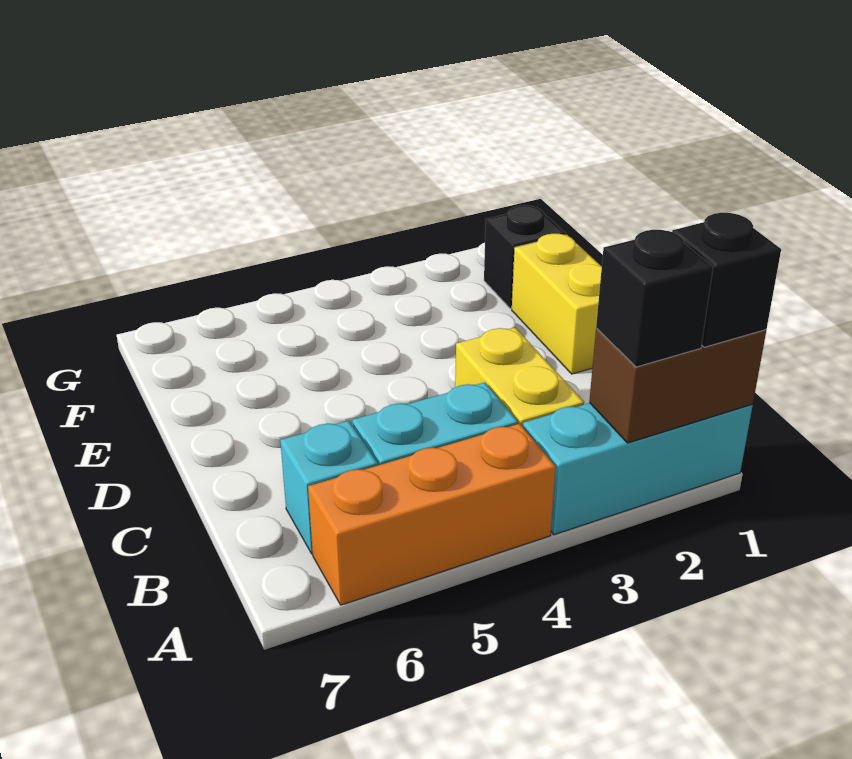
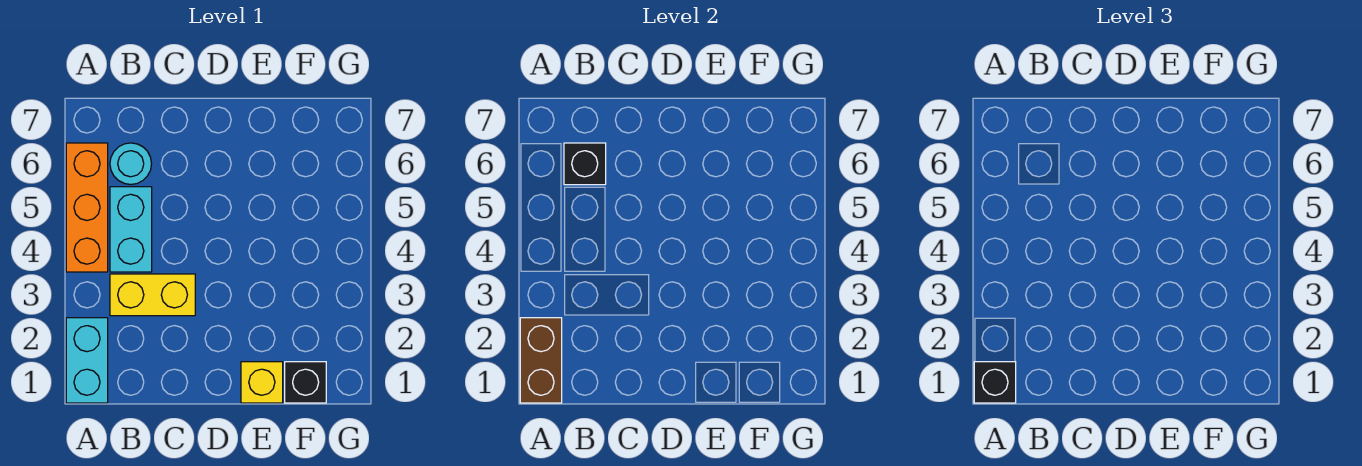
cyan brick A1:A3 level 1 -> cyan brick A1:A2 level 1
black brick A2 level 3 -> black brick B6 level 2
cyan brick B6 level 1 -> cyan round brick B6 level 1
yellow brick D1:E1 level 1 -> yellow brick E1 level 1

